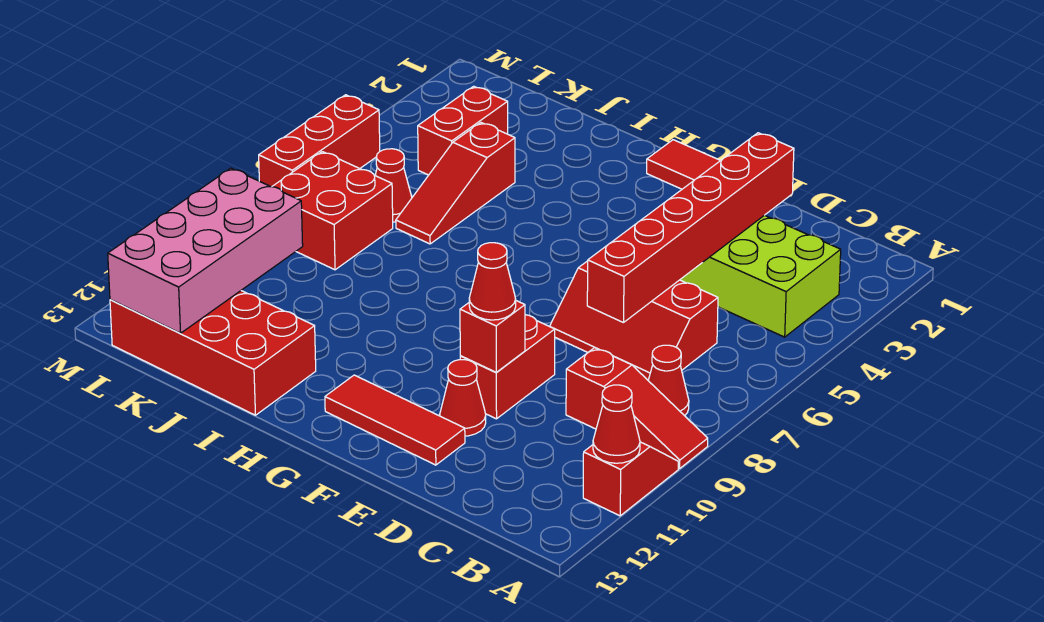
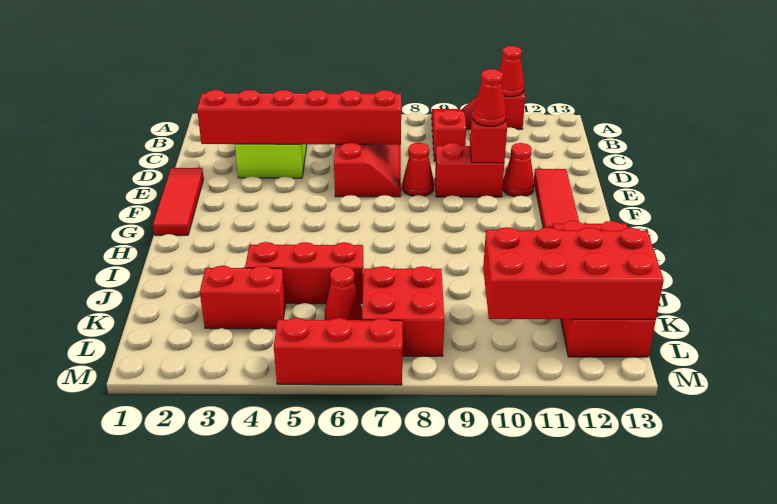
red cone B8 level 1 -> red cone E8 level 1
red slope J4:J6 level 1 top 4 -> red brick J4:J6 level 1
pink brick K10:L13 level 2 -> red brick K10:L13 level 2

